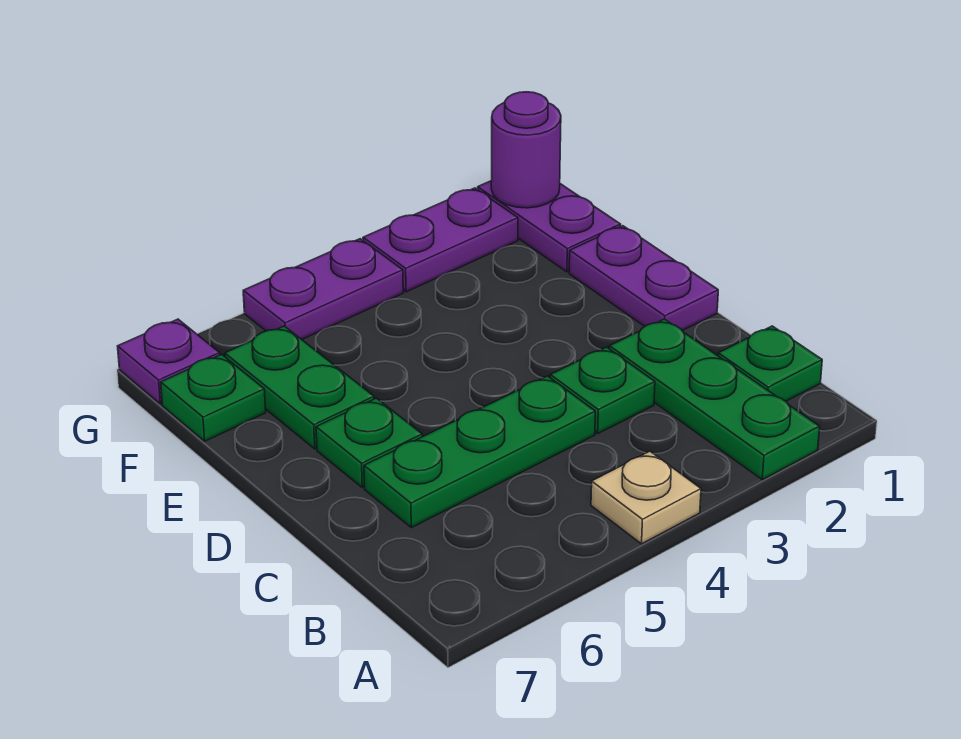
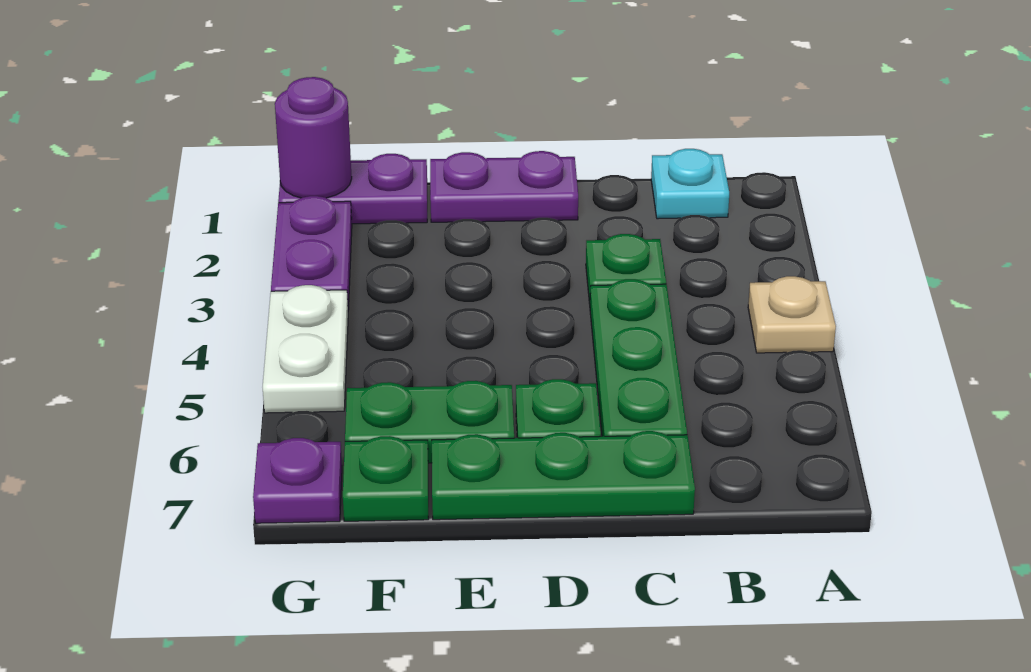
green plate A2:C2 level 1 -> green plate C7:E7 level 1
green plate B1 level 1 -> cyan plate B1 level 1
purple plate G4:G5 level 1 -> white plate G4:G5 level 1

